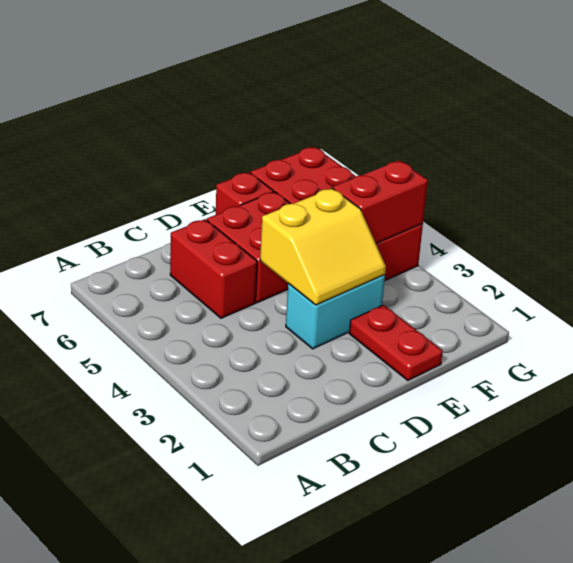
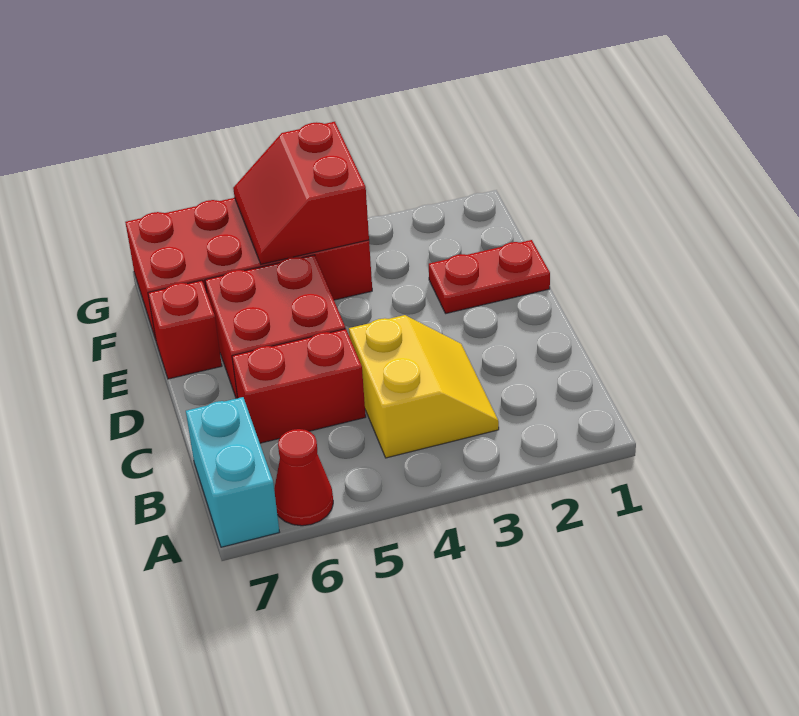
none -> red cone A6 level 1
cyan brick D3:E3 level 1 -> cyan brick A7:B7 level 1
yellow slope D3:E4 level 2 top 4 -> yellow slope B3:C4 level 1 top 4

